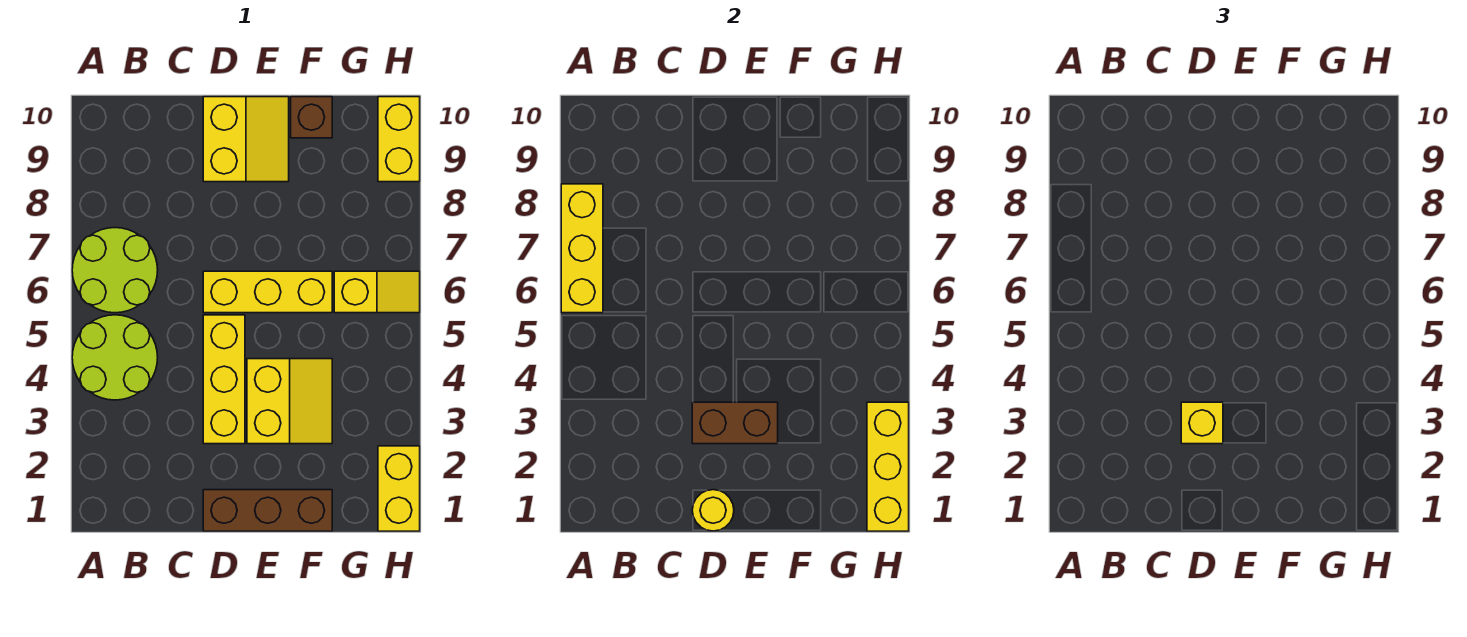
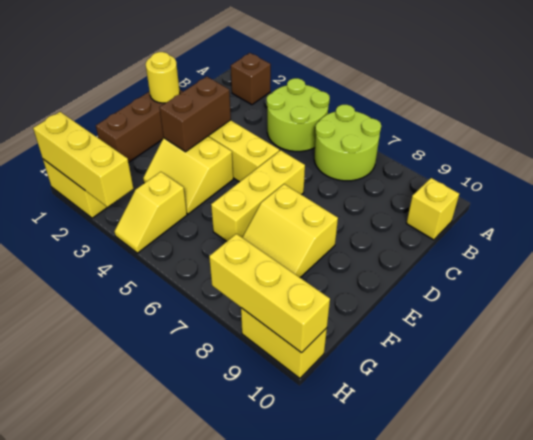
yellow brick A6:A8 level 2 -> yellow brick H8:H10 level 2
yellow brick D3 level 3 -> yellow brick B10 level 1
yellow slope D9:E10 level 1 top D -> yellow slope E7:F8 level 1 top E
brown brick F10 level 1 -> brown brick A2 level 1
yellow slope G6:H6 level 1 top G -> yellow slope G4:H4 level 1 top G

